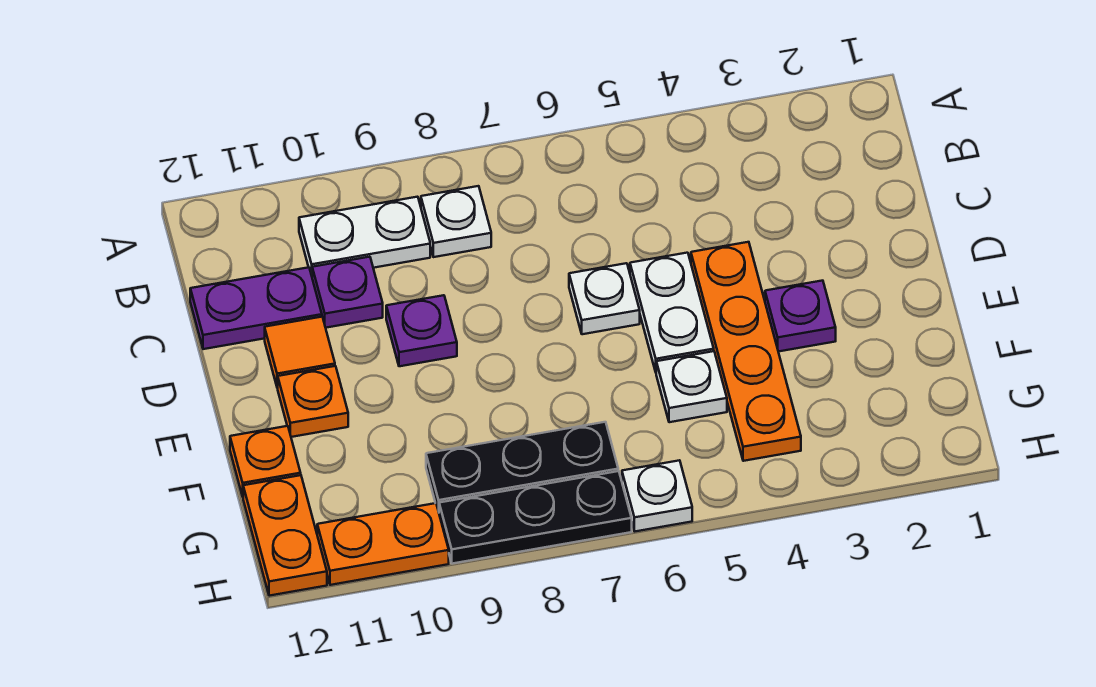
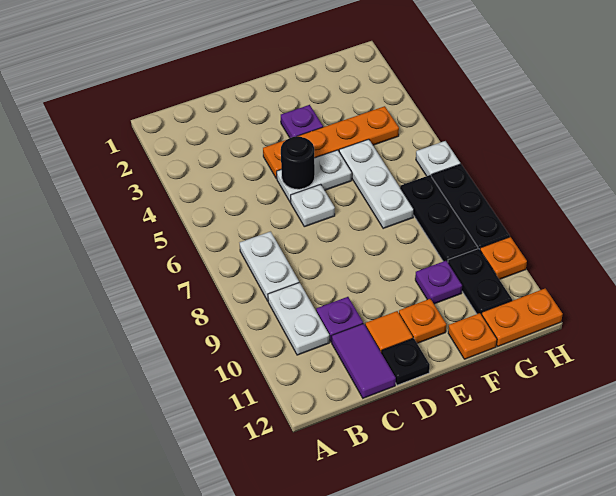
white plate B8 level 1 -> white plate B7:B8 level 1
purple plate C11:C12 level 1 -> purple tile C11:C12 level 1
none -> black round brick D5 level 2
purple plate D9 level 1 -> purple plate F10 level 1
none -> black plate D12 level 1
white plate F5 level 1 -> white plate F5:F7 level 1
none -> black plate G10:G11 level 1
orange plate H10:H11 level 1 -> orange plate H10 level 1

